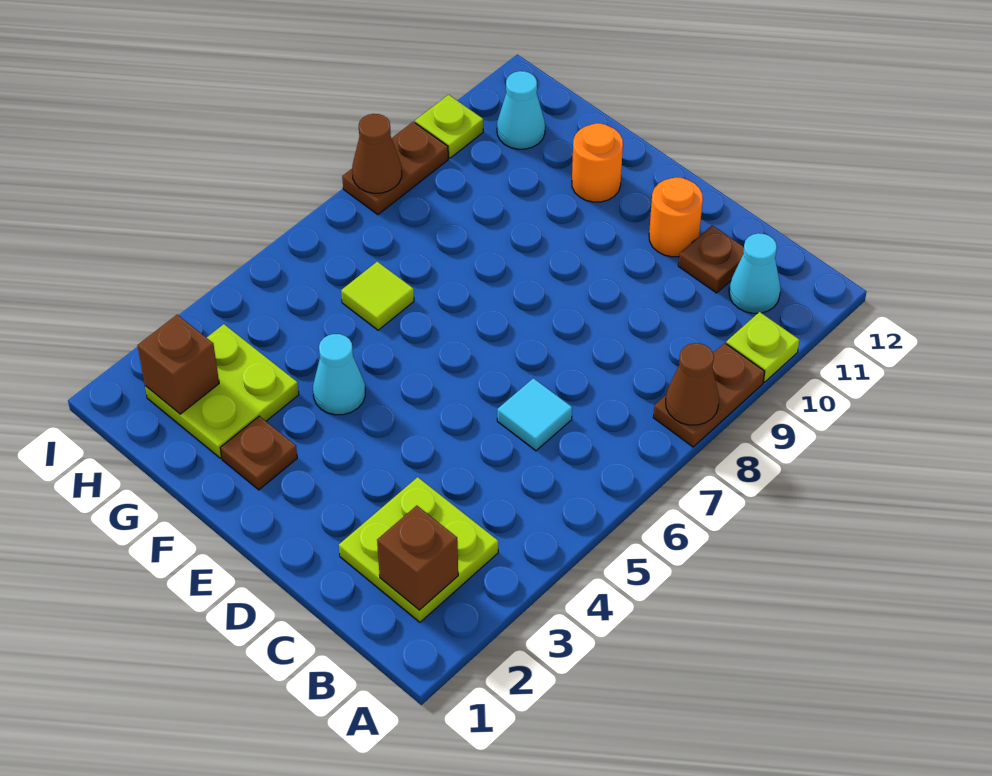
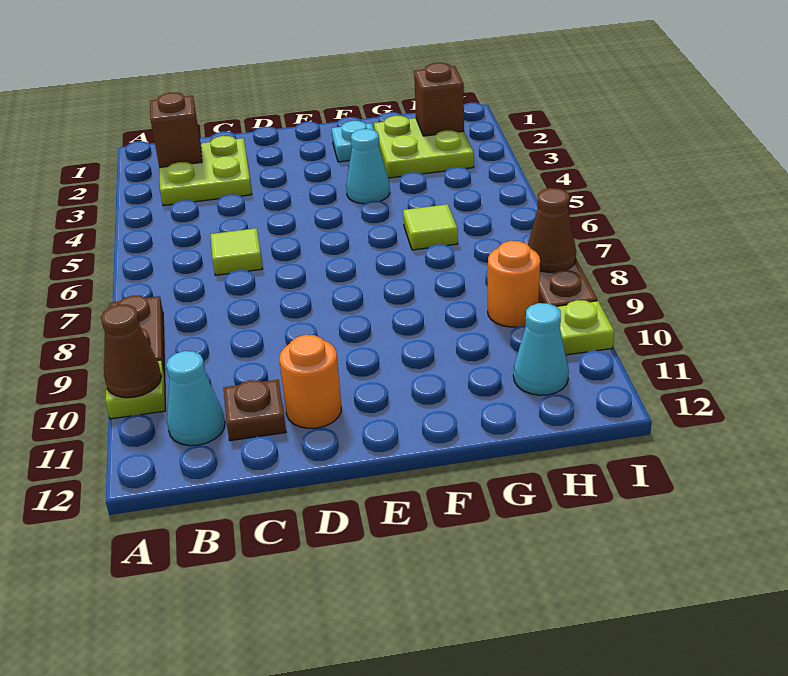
brown cone A8 level 2 -> brown cone A10 level 2
cyan tile C6 level 1 -> lime tile C6 level 1
brown plate F2 level 1 -> cyan plate F2 level 1
orange round brick F11 level 1 -> orange round brick H9 level 1

